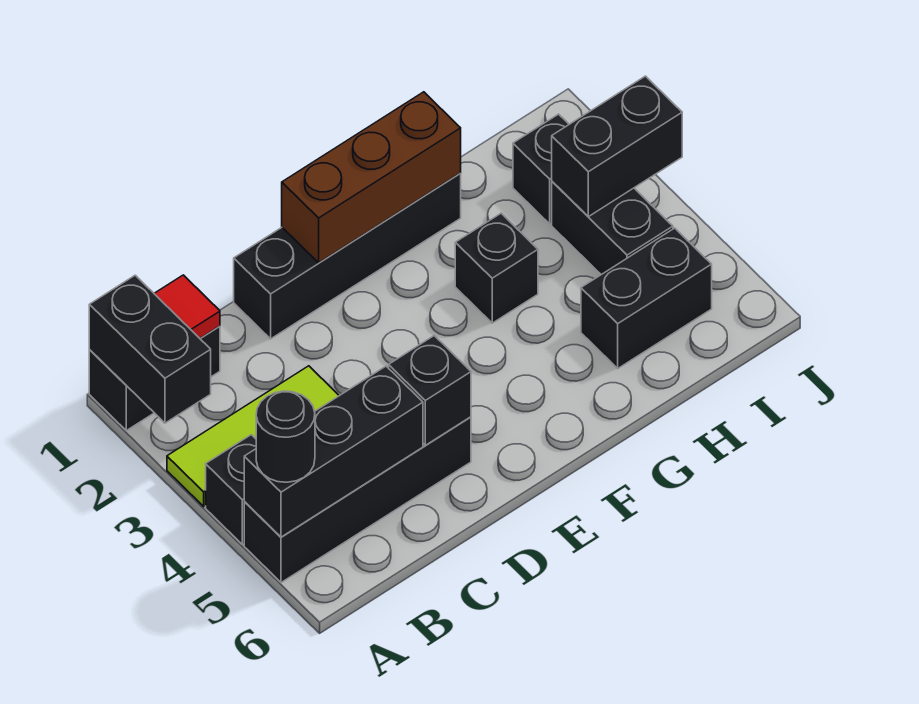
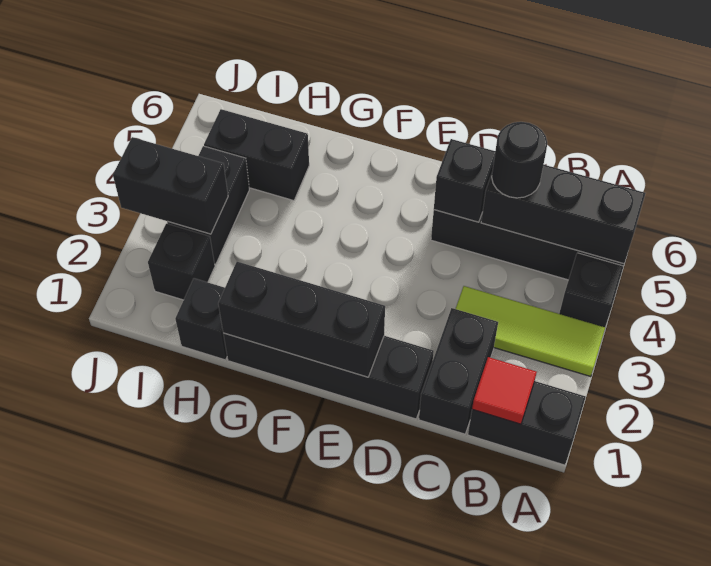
black brick A1:A2 level 2 -> black brick C1:C2 level 1
black round brick A5 level 3 -> black round brick C5 level 3
brown brick E1:G1 level 2 -> black brick E1:G1 level 2
black brick G3 level 1 -> black brick H1 level 1

